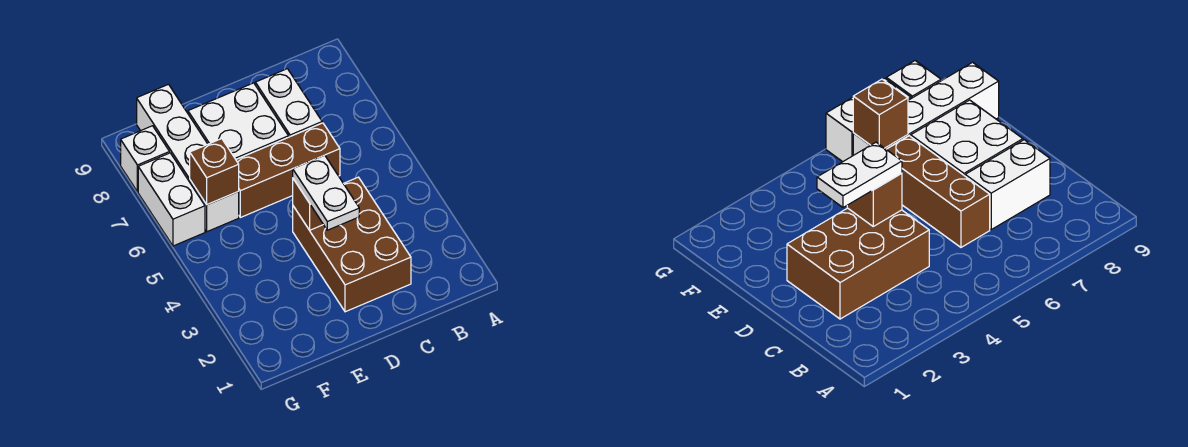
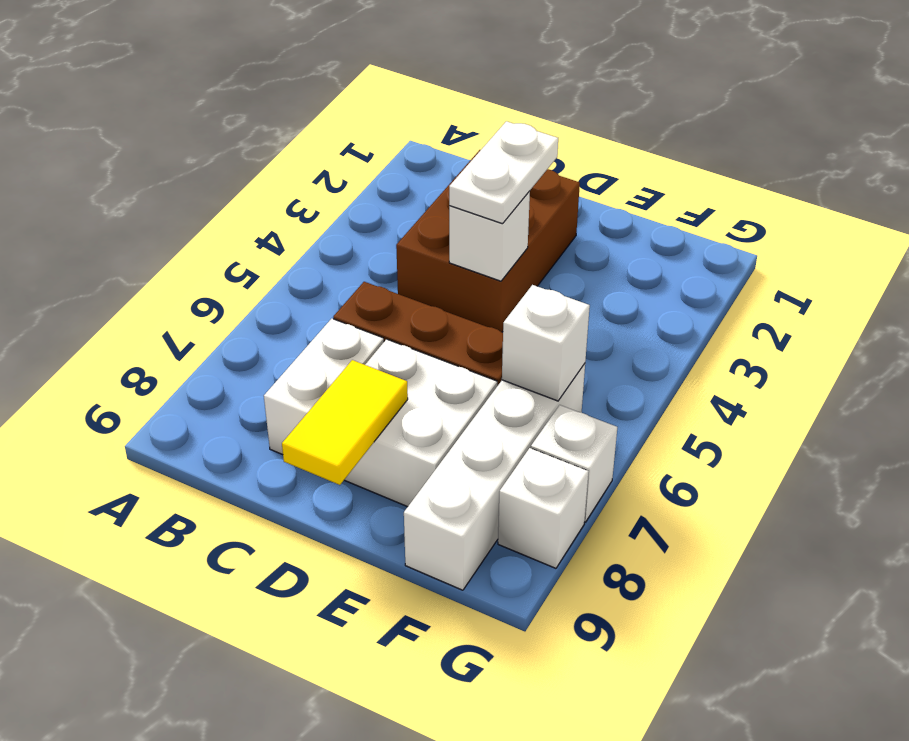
brown brick D4 level 2 -> white brick D4 level 2
none -> yellow tile D8:D9 level 2
brown brick F6 level 2 -> white brick F6 level 2
white brick G6:G7 level 1 -> white brick G7 level 1

